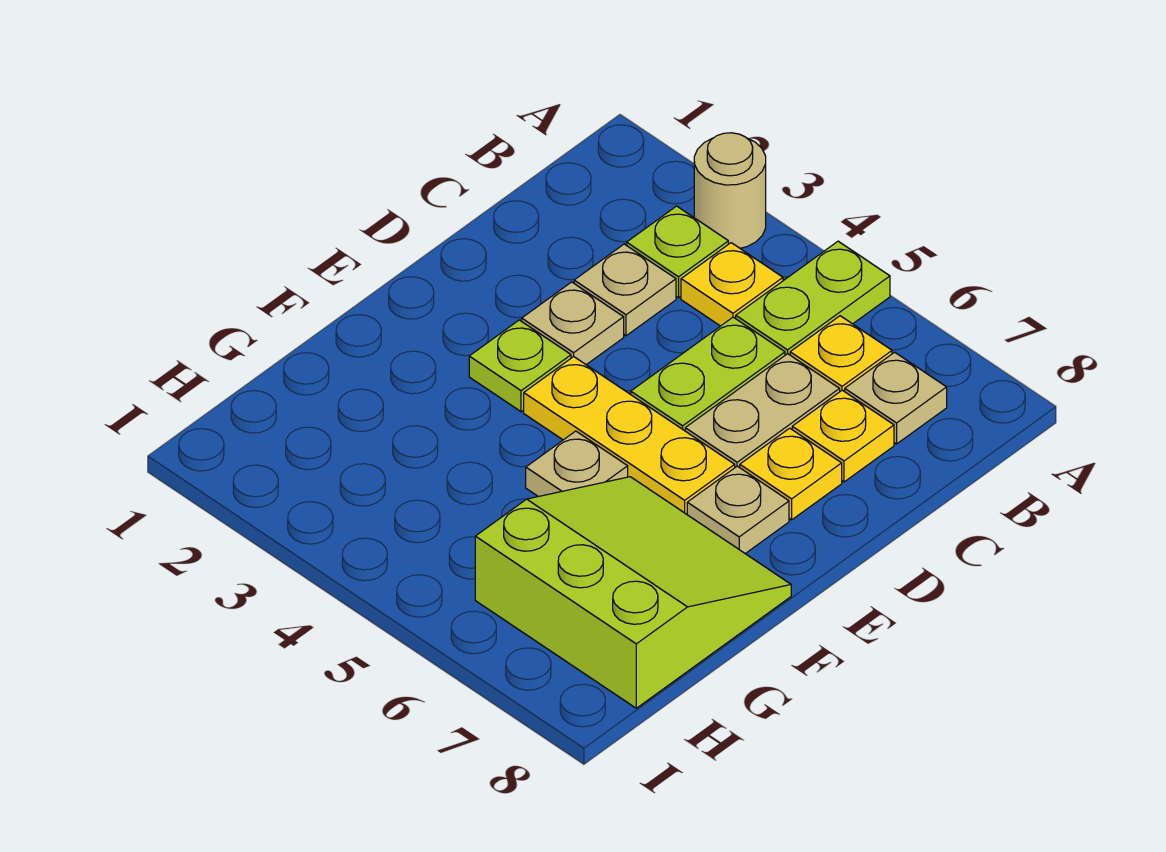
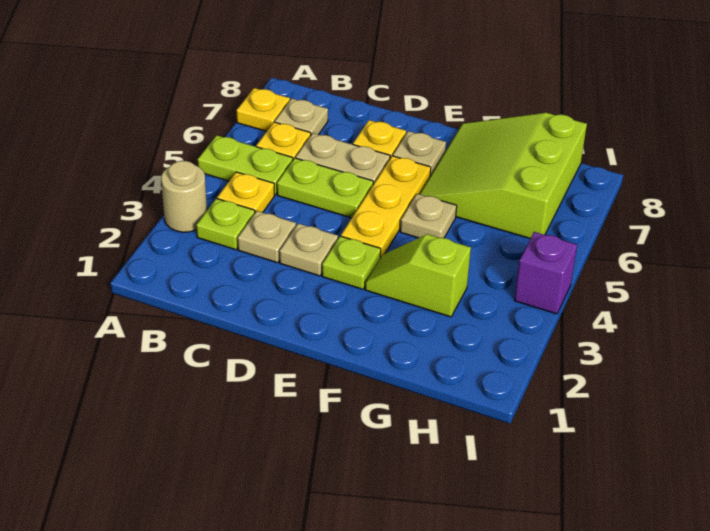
yellow plate C7 level 1 -> yellow plate A7 level 1
none -> lime slope F3:G3 level 1 top G
none -> purple brick I4 level 1

